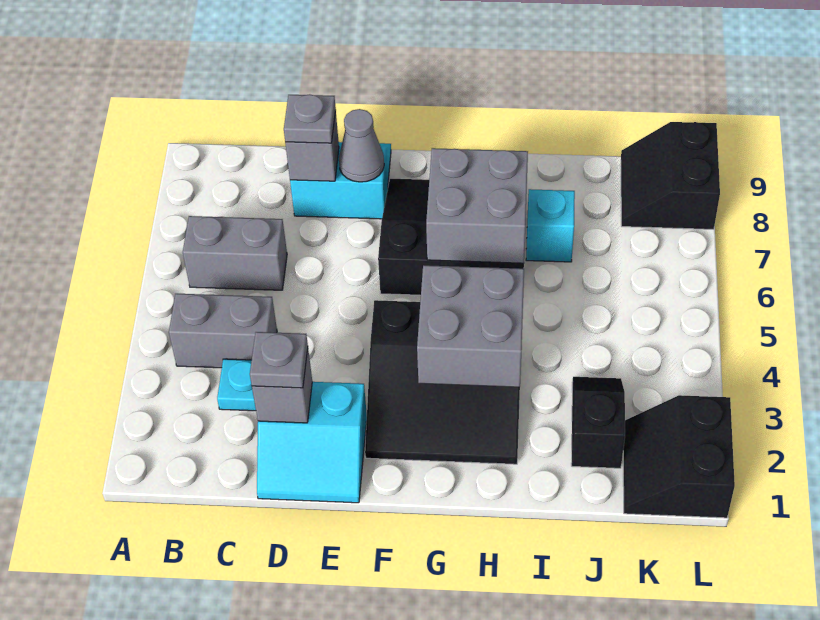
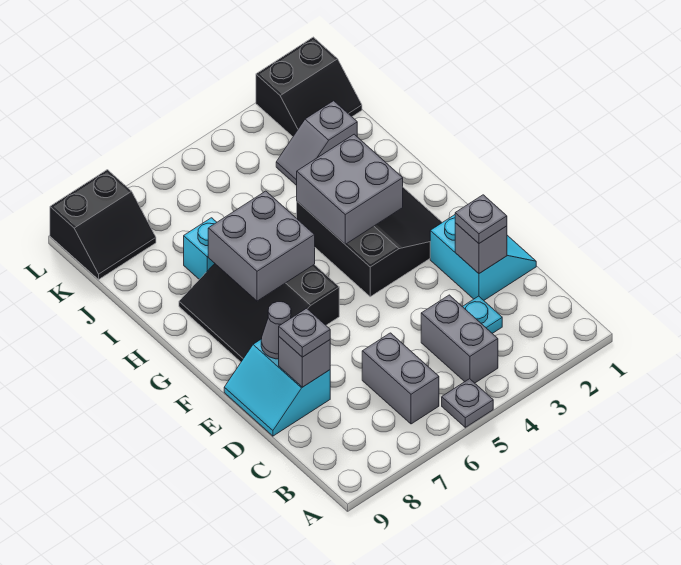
none -> grey plate A5 level 1
black slope J2:J3 level 1 top 2 -> grey slope J2:J3 level 1 top 2

